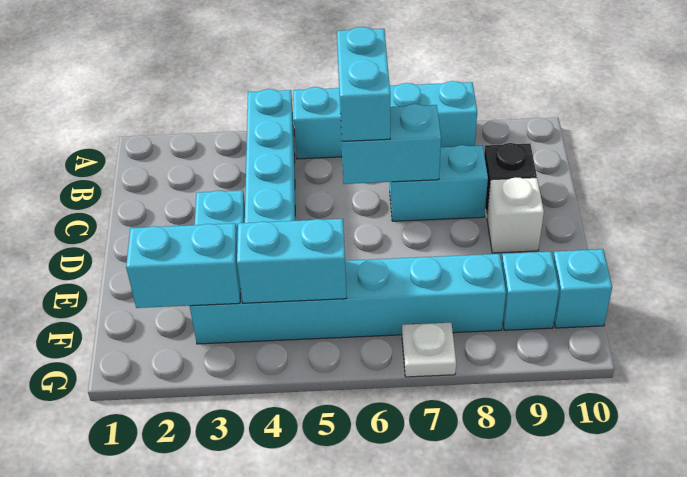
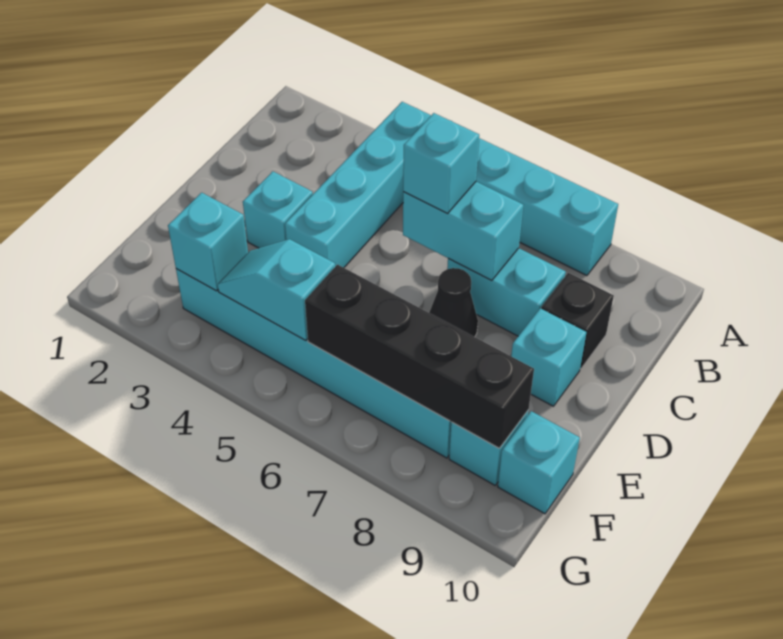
cyan brick B6:C6 level 3 -> cyan brick C6 level 3
none -> black cone D7 level 1
white brick D9 level 1 -> cyan brick D9 level 1
cyan brick F2:F3 level 2 -> cyan brick F3 level 2
cyan brick F4:F5 level 2 -> cyan slope F4:F5 level 2 top 5
none -> black brick F6:F9 level 2
white plate G7 level 1 -> none

